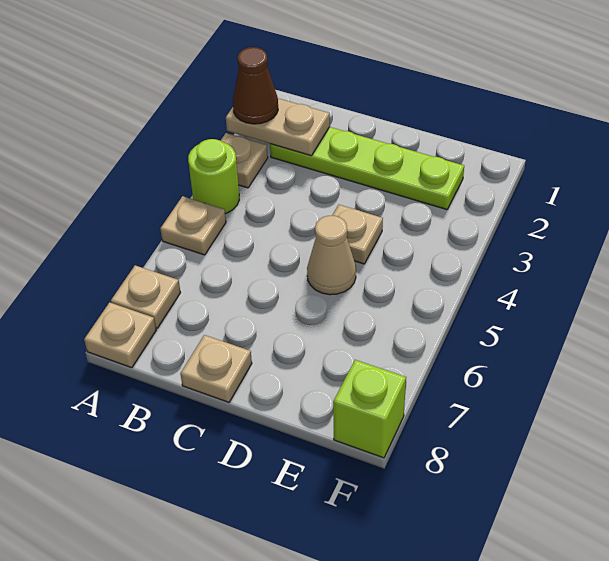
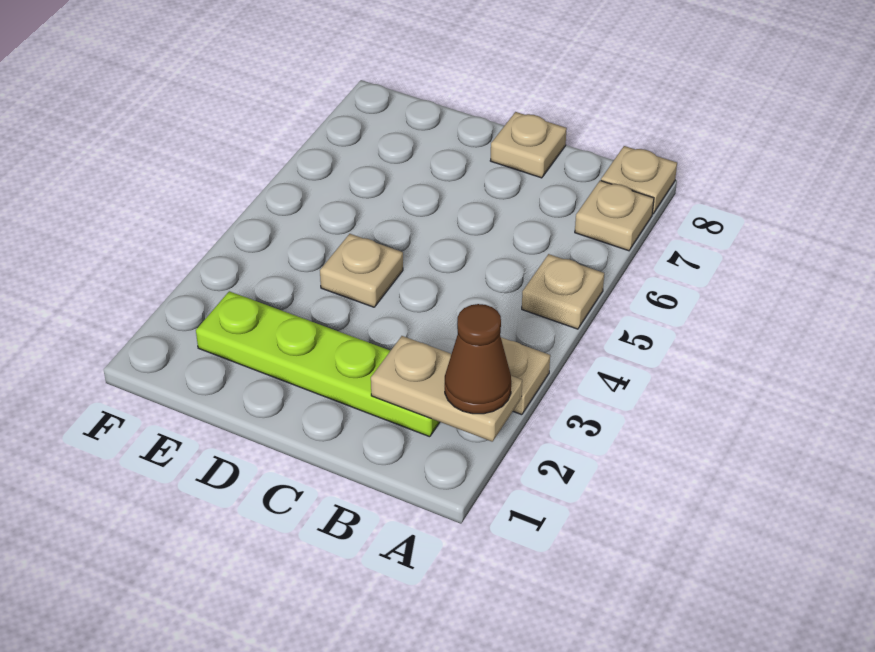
lime round brick A4 level 1 -> none
tan cone D5 level 1 -> none
lime brick F8 level 1 -> none

